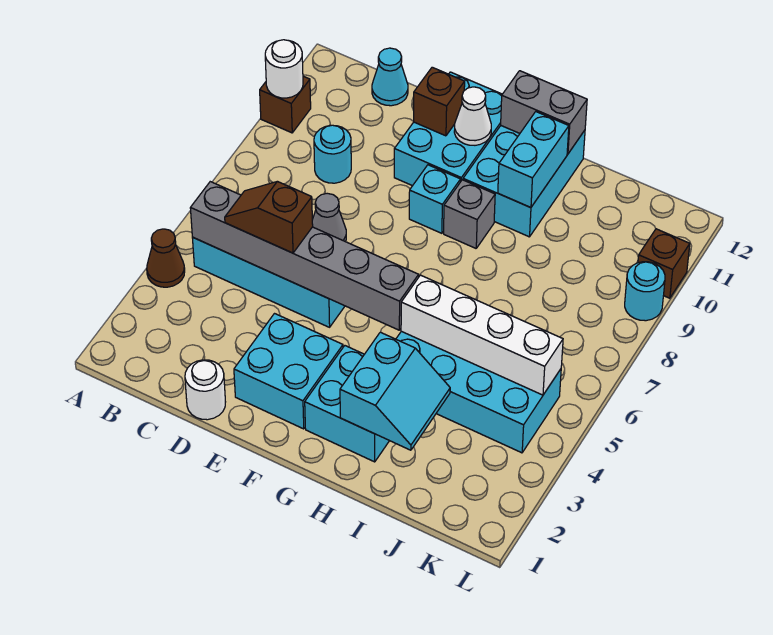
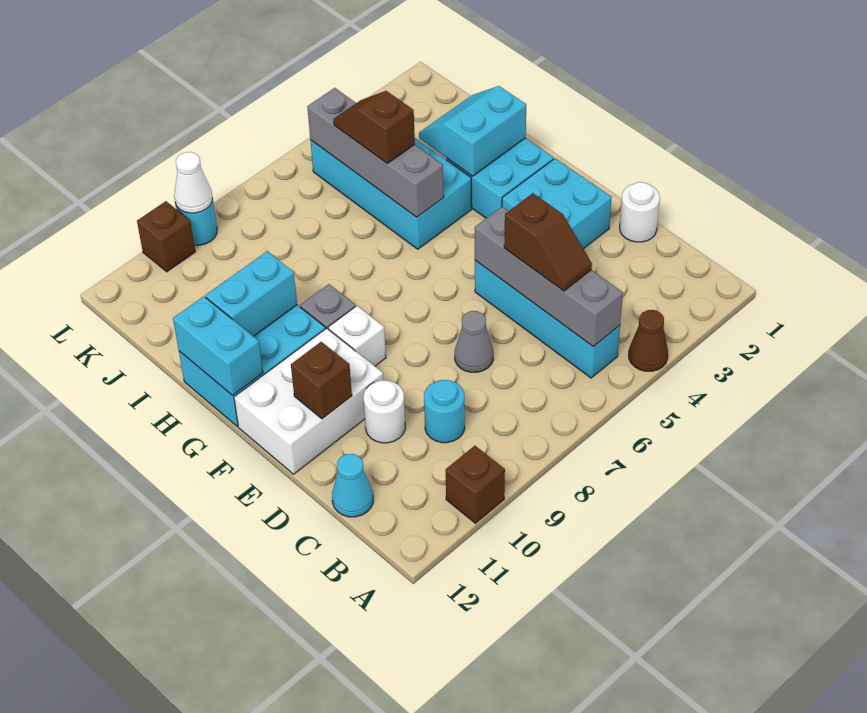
white round brick A10 level 2 -> white round brick D10 level 1
grey brick B5:G5 level 2 -> grey brick B5:E5 level 2
cyan brick E10:F12 level 1 -> white brick E10:F12 level 1
cyan brick F9 level 1 -> white brick F9 level 1
white cone F11 level 2 -> white cone L9 level 2
grey brick G12:H12 level 2 -> cyan brick G12:H12 level 2
white brick H5:K5 level 2 -> grey brick H5:K5 level 2
none -> brown slope I5:J5 level 3 top I

